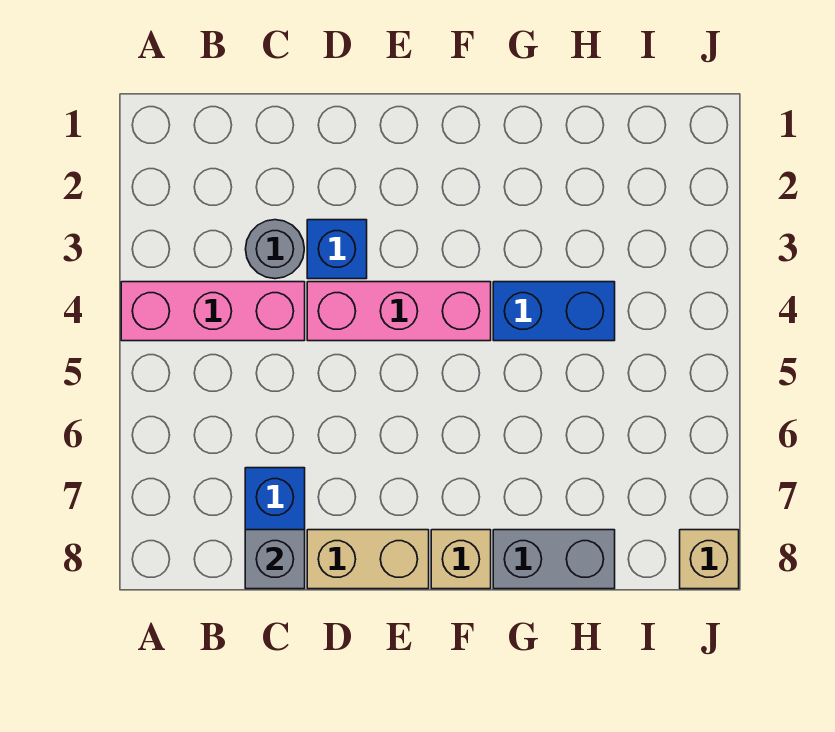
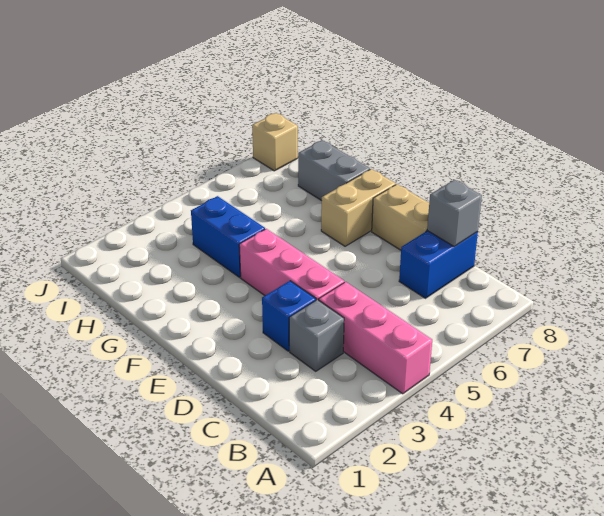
grey round brick C3 level 1 -> grey brick C3 level 1
tan brick F8 level 1 -> tan brick F7:F8 level 1

